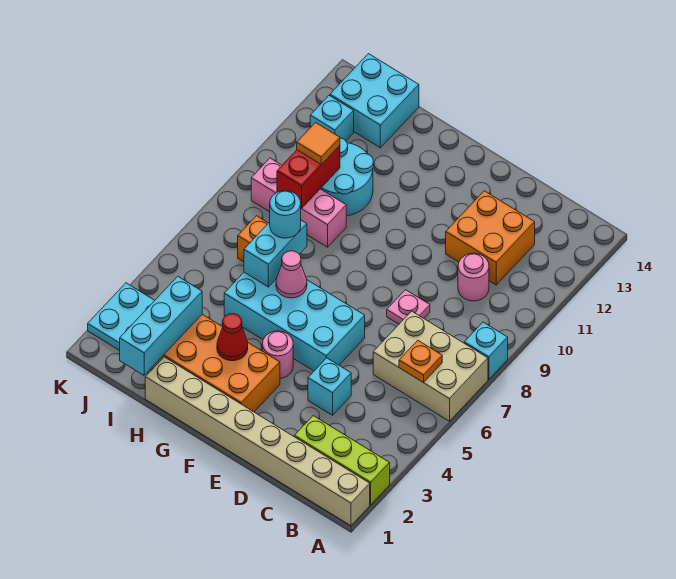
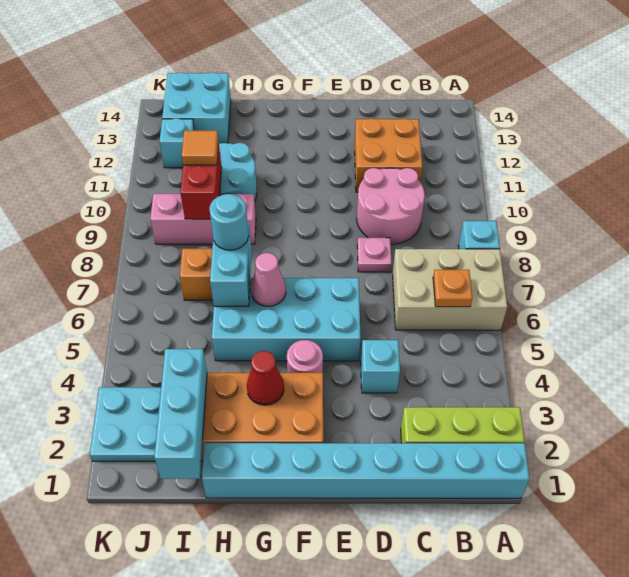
tan brick A1:H1 level 1 -> cyan brick A1:H1 level 1
pink round brick C10 level 1 -> pink round brick C9:D10 level 1

